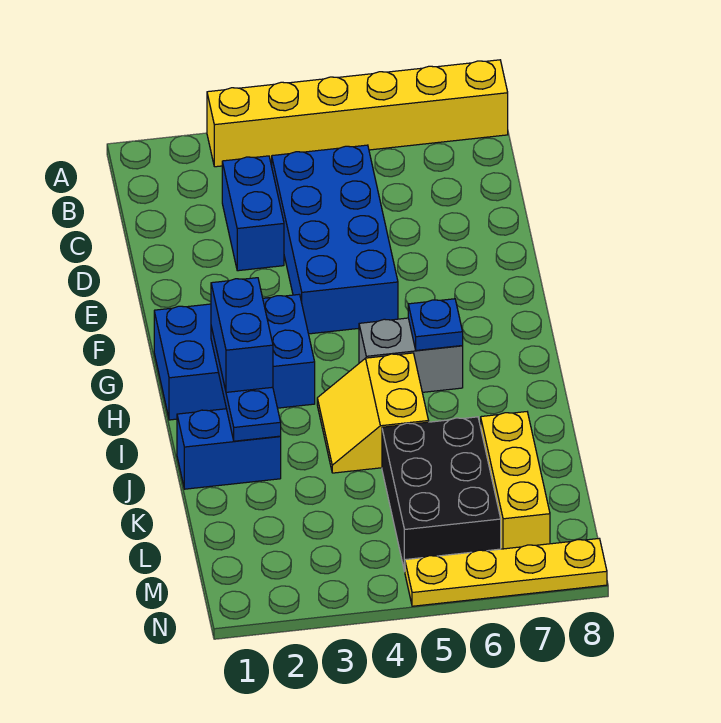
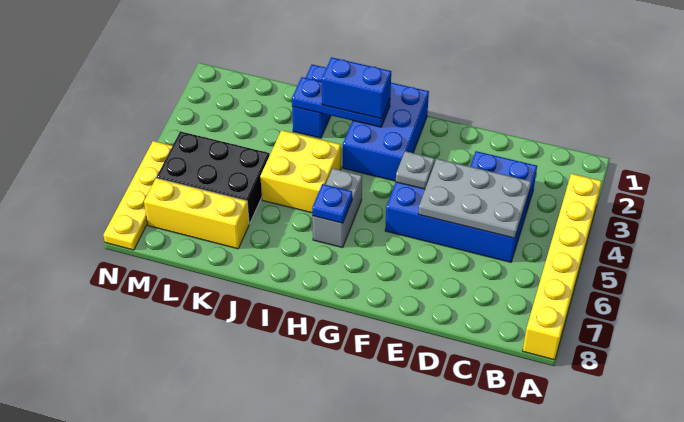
none -> grey plate C4:E5 level 2
none -> grey plate F4 level 2
yellow slope I4:J5 level 1 top 5 -> yellow brick I4:J5 level 1

